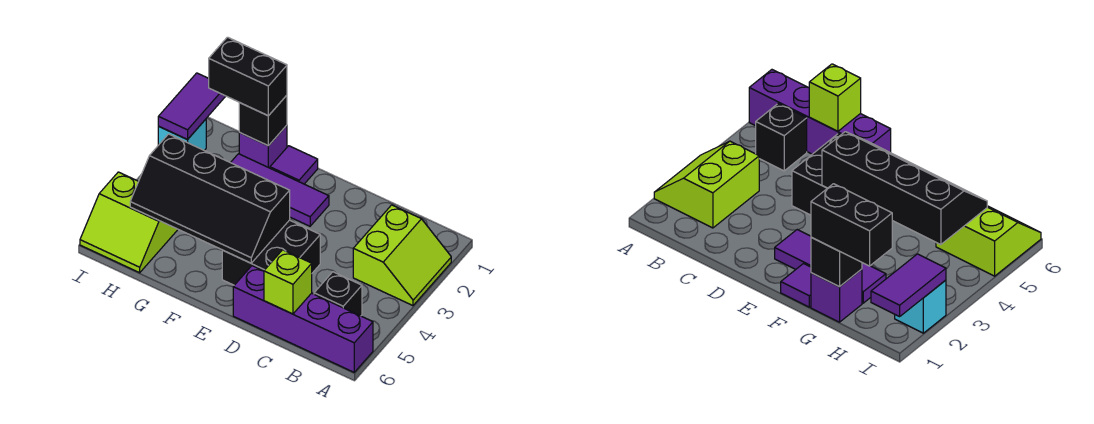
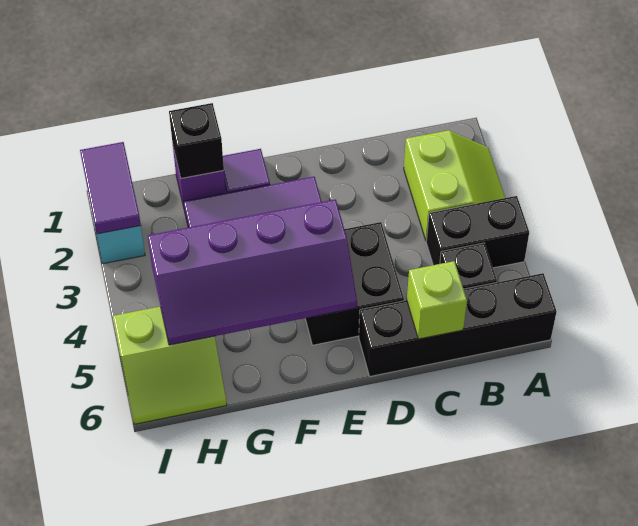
purple brick A6:D6 level 1 -> black brick A6:D6 level 1
black slope E4:H5 level 2 top 4 -> purple slope E4:H5 level 2 top 4
black brick G1:H1 level 3 -> black brick A4:B4 level 1

